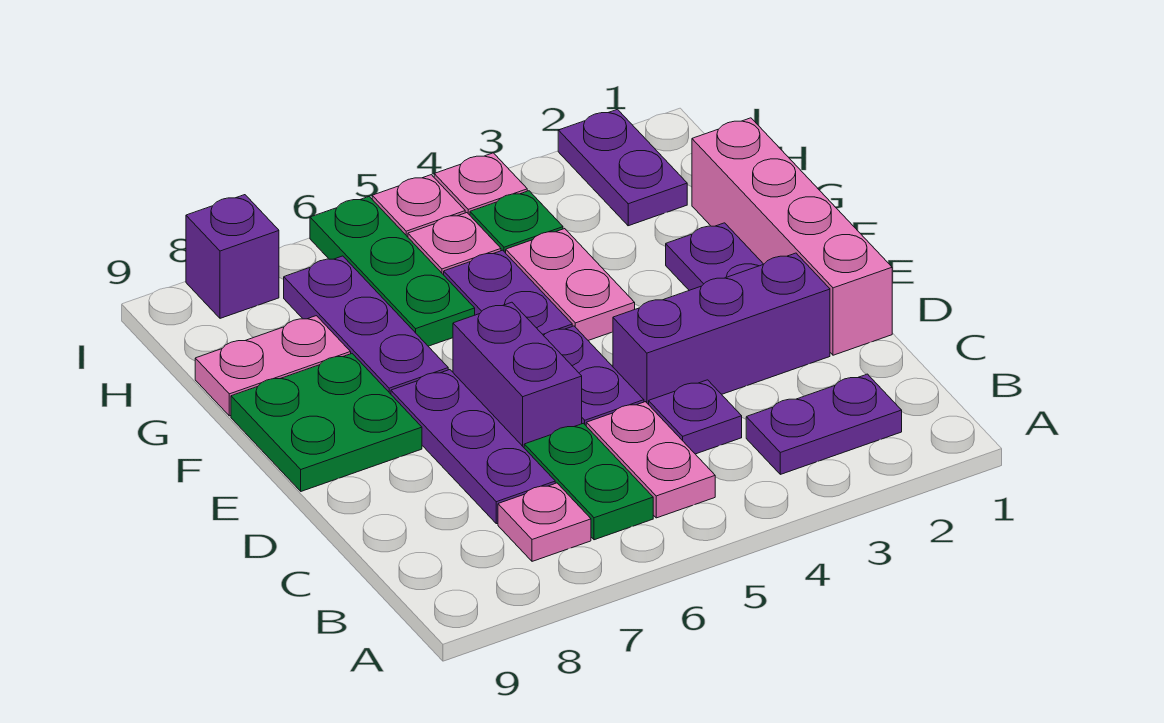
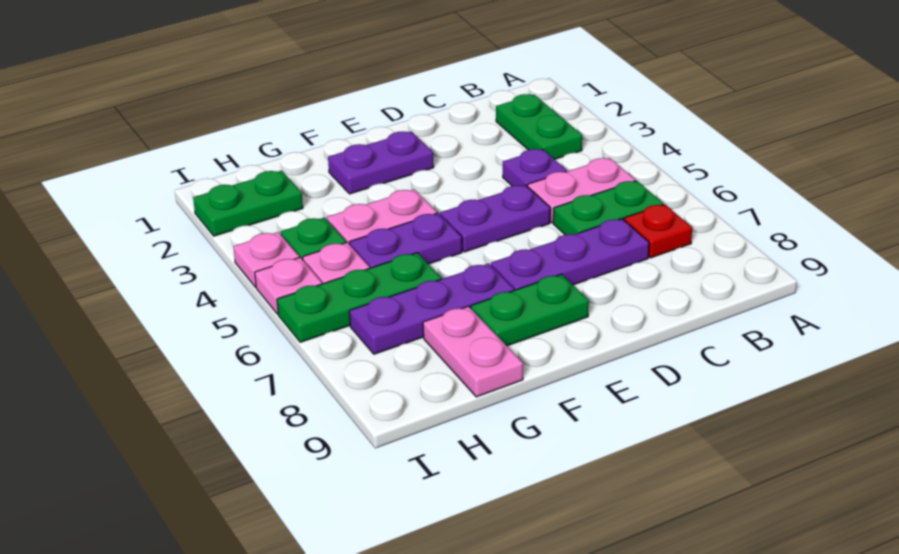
purple plate B2:B3 level 1 -> green plate B2:B3 level 1
pink plate B7 level 1 -> red plate B7 level 1
pink brick D1:G1 level 1 -> none
purple brick D2:D4 level 1 -> none
purple brick D6:E6 level 1 -> none
green plate E8:F9 level 1 -> green plate E8:F8 level 1
purple plate H2:I2 level 1 -> green plate H2:I2 level 1
purple brick I8 level 1 -> none

